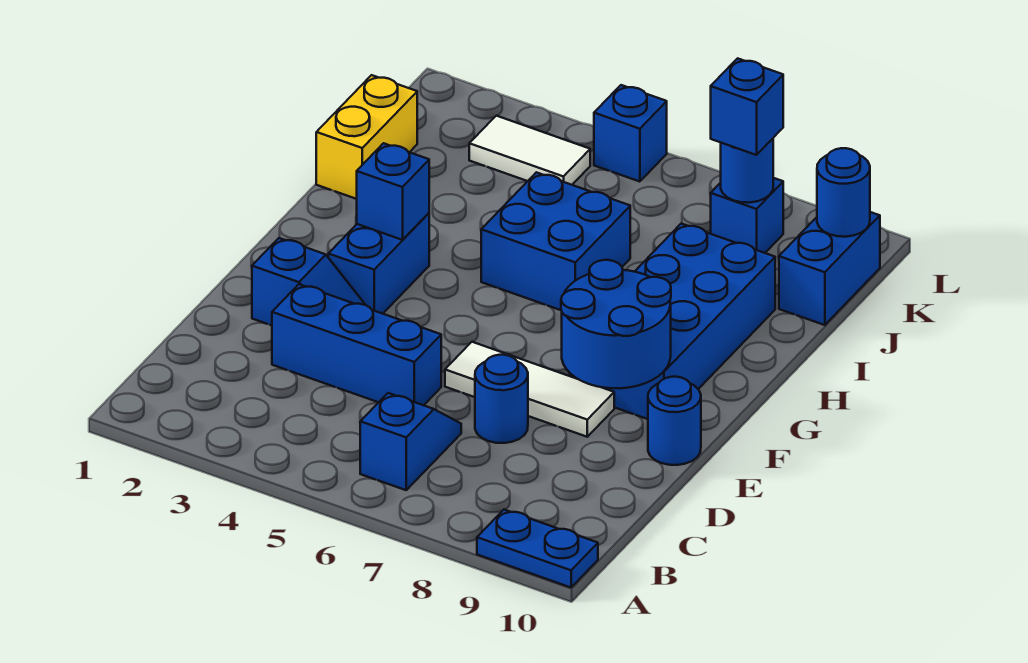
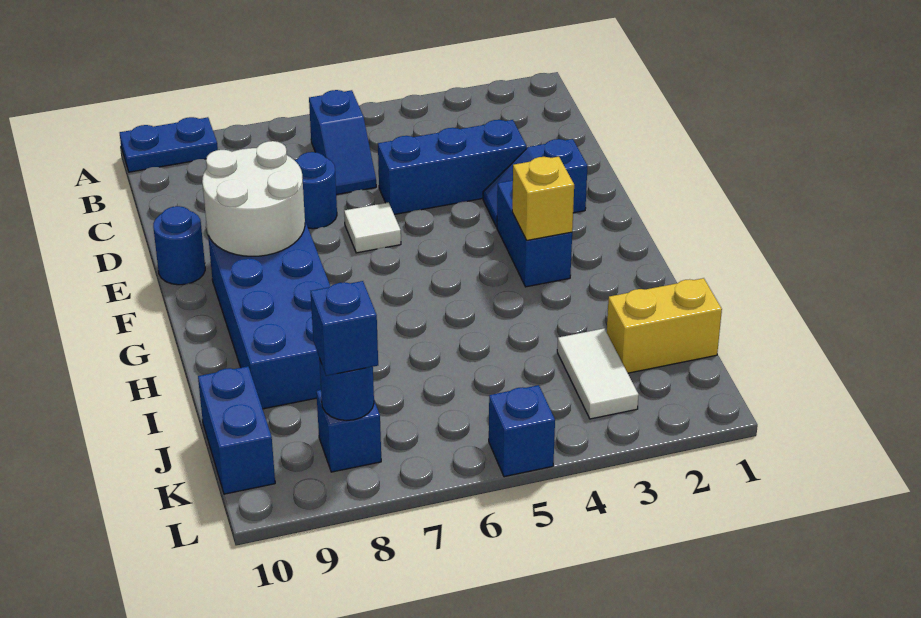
white tile E6:E8 level 1 -> white tile E6 level 1
blue round brick E8:F9 level 2 -> white round brick E8:F9 level 2
blue brick G3 level 2 -> yellow brick G3 level 2
blue brick H5:I6 level 1 -> none
yellow brick I1:J1 level 1 -> yellow brick J1:J2 level 1
white tile K3:K4 level 1 -> white tile J3:K3 level 1
blue round brick K10 level 2 -> none

